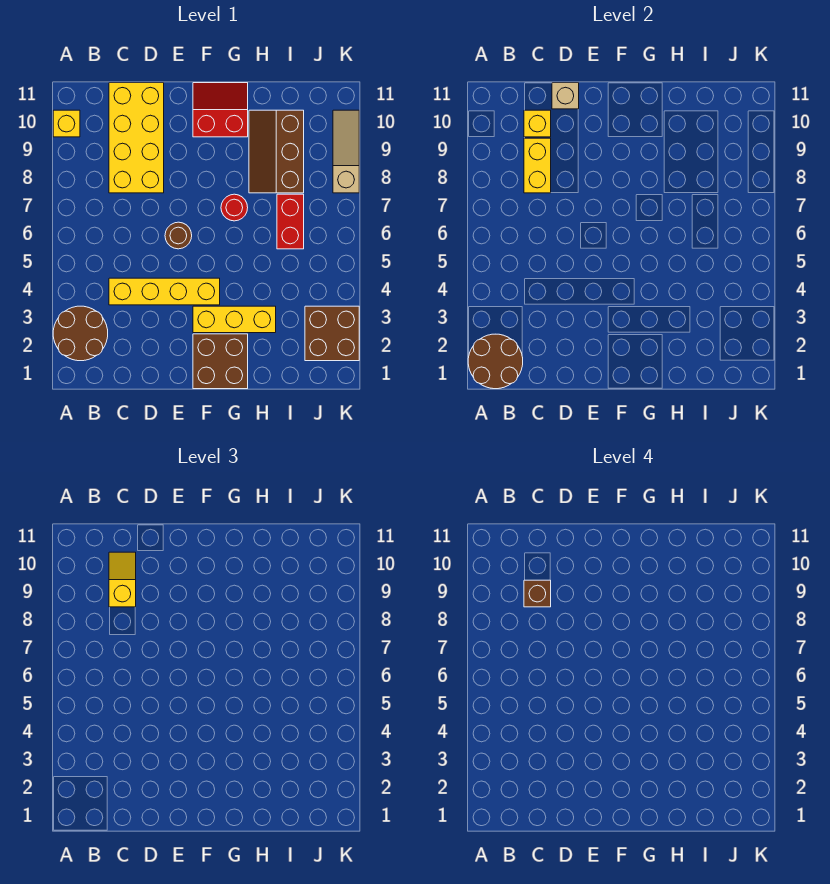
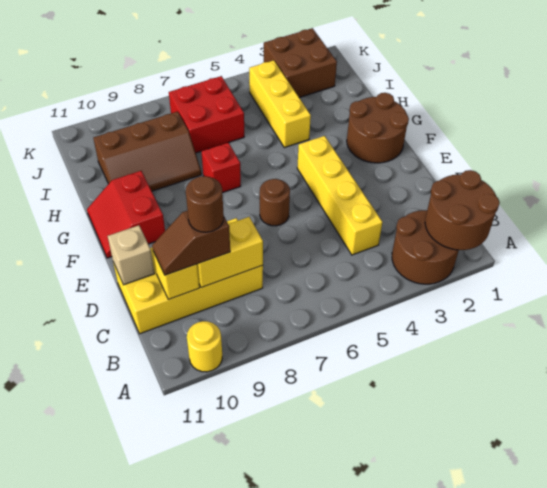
yellow brick A10 level 1 -> yellow round brick A10 level 1
yellow slope C9:C10 level 3 top 9 -> brown slope C9:C10 level 3 top 9
brown brick C9 level 4 -> brown round brick C9 level 4
brown brick F1:G2 level 1 -> brown round brick F1:G2 level 1
yellow brick F3:H3 level 1 -> yellow brick H4:J4 level 1
red round brick G7 level 1 -> red brick G7 level 1
red brick I6:I7 level 1 -> red brick I6:J7 level 1
tan slope K8:K10 level 1 top 8 -> none

